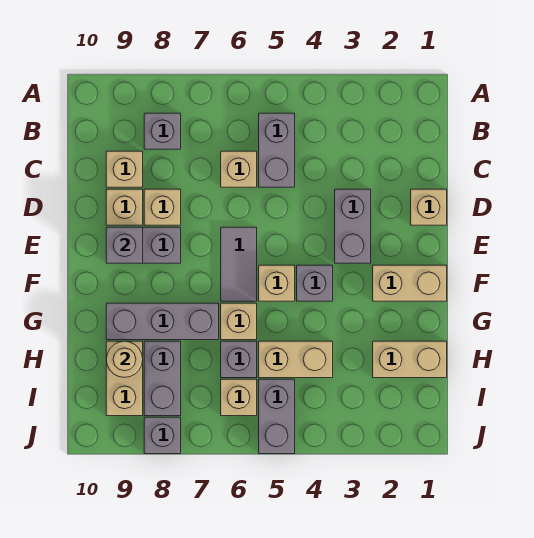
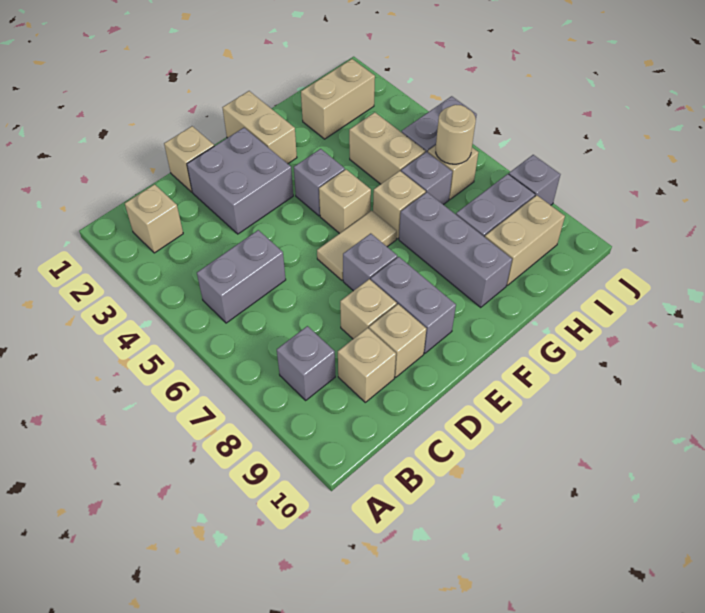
tan brick C6 level 1 -> tan brick B2 level 1
grey brick D3:E3 level 1 -> grey brick D2:E3 level 1
grey tile E6:F6 level 1 -> tan tile E6:F6 level 1
grey brick E9 level 2 -> grey brick E7 level 1
tan brick H1:H2 level 1 -> tan brick H2:I2 level 1
tan round brick H9 level 2 -> tan round brick I6 level 2

